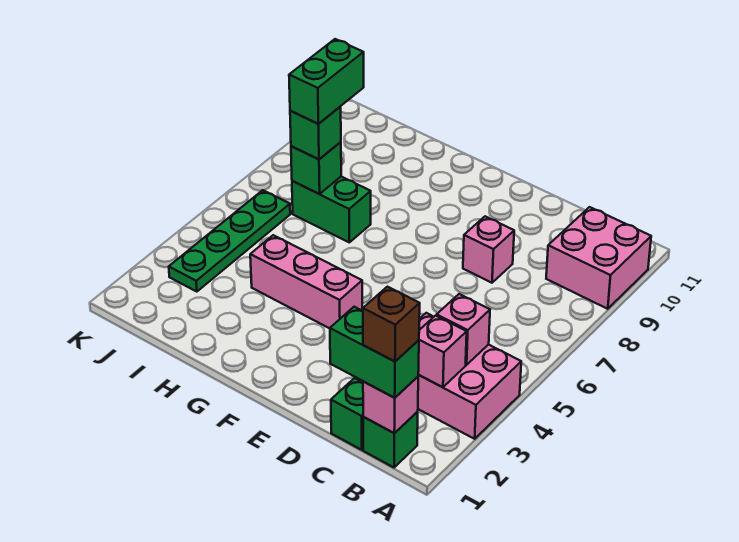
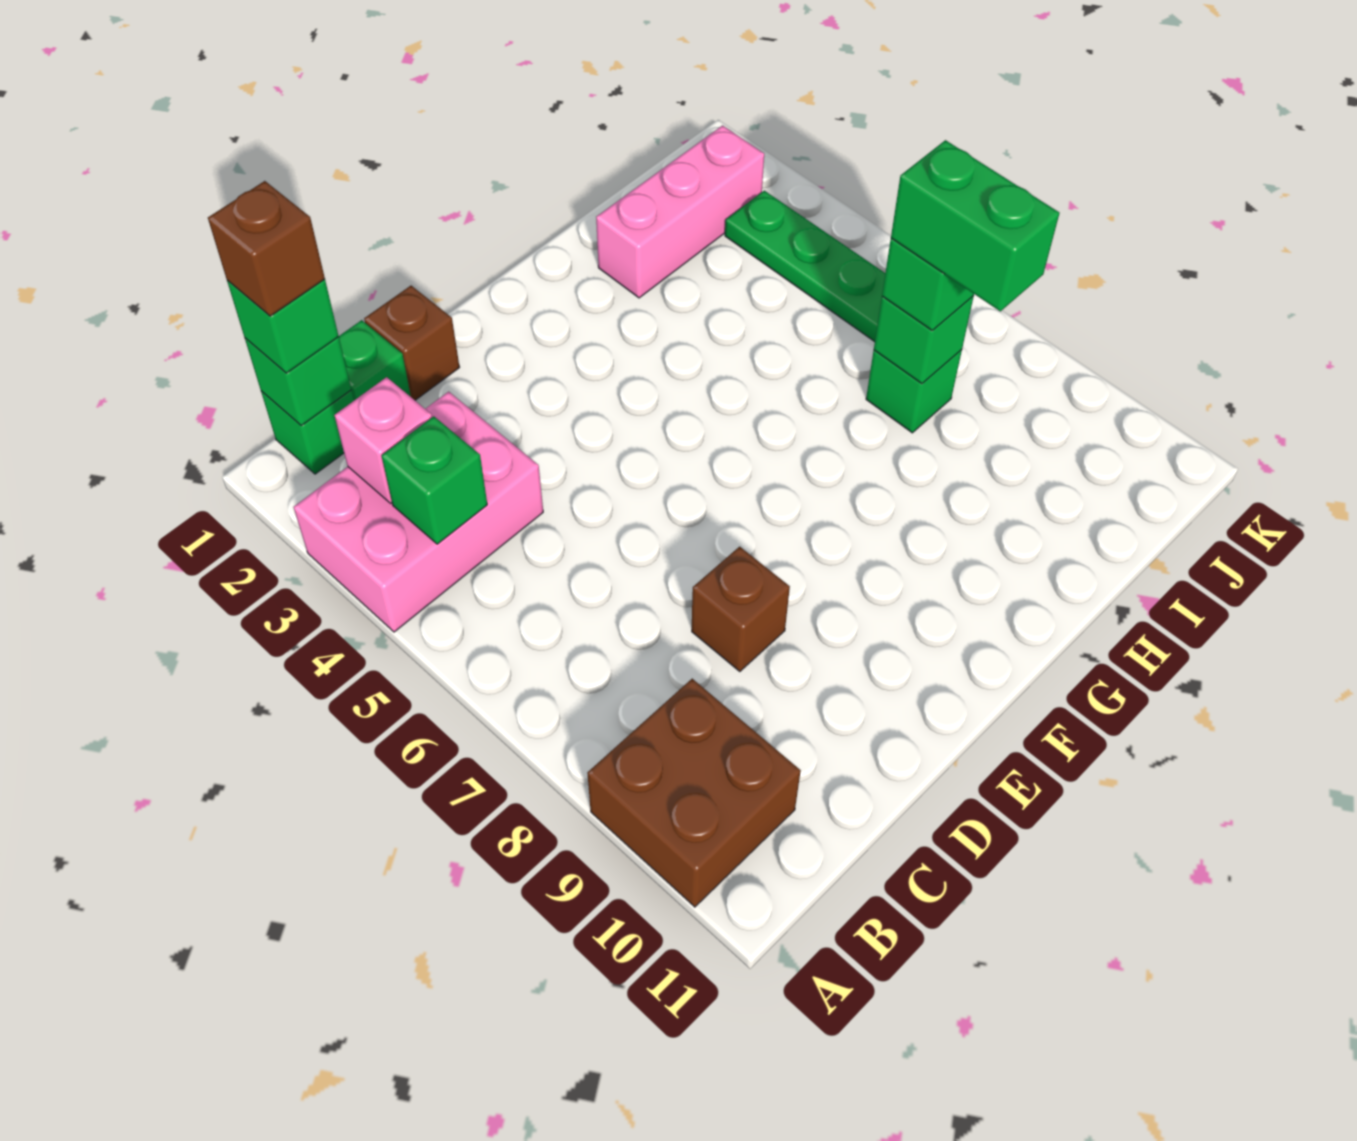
pink brick A9:B10 level 1 -> brown brick A9:B10 level 1
pink brick B1 level 2 -> green brick B1 level 2
green brick B1:C1 level 3 -> green brick B1 level 3
pink brick B4 level 2 -> green brick B4 level 2
none -> brown brick D1 level 1
pink brick D8 level 1 -> brown brick D8 level 1
pink brick F4:H4 level 1 -> pink brick H2:J2 level 1
green brick H7:I7 level 1 -> green brick I7 level 1

